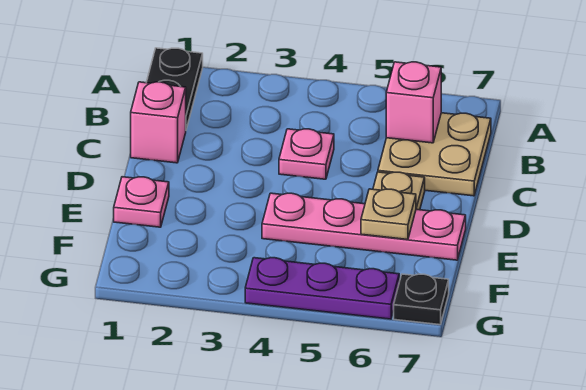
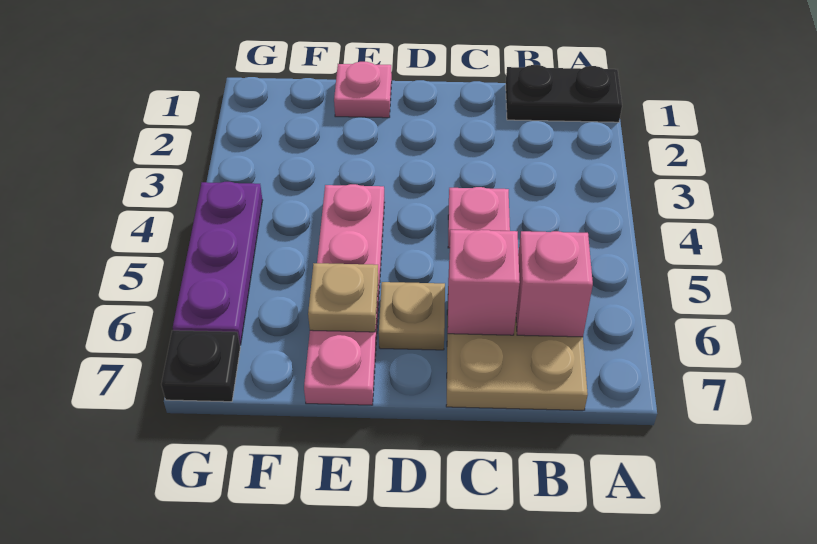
pink brick C1 level 1 -> pink brick C6 level 2

